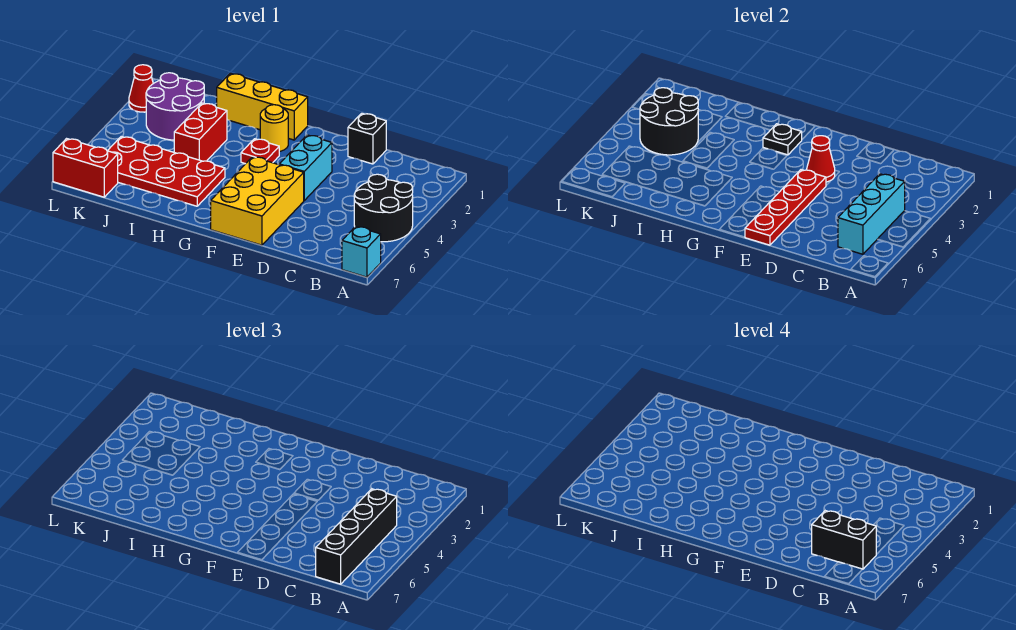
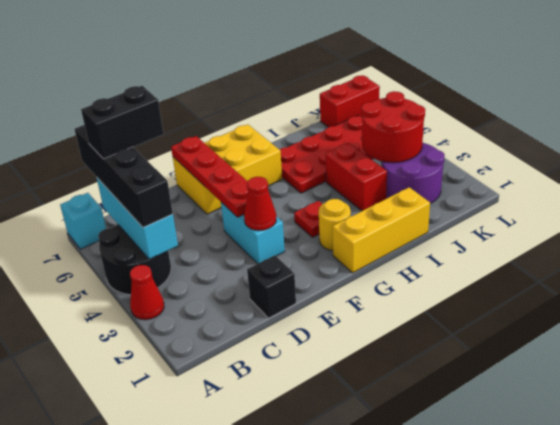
yellow brick E5:F7 level 1 -> yellow brick E6:G7 level 1
black plate G2 level 2 -> none
black round brick J3:K4 level 2 -> red round brick J3:K4 level 2
red cone L2 level 1 -> red cone A3 level 1

